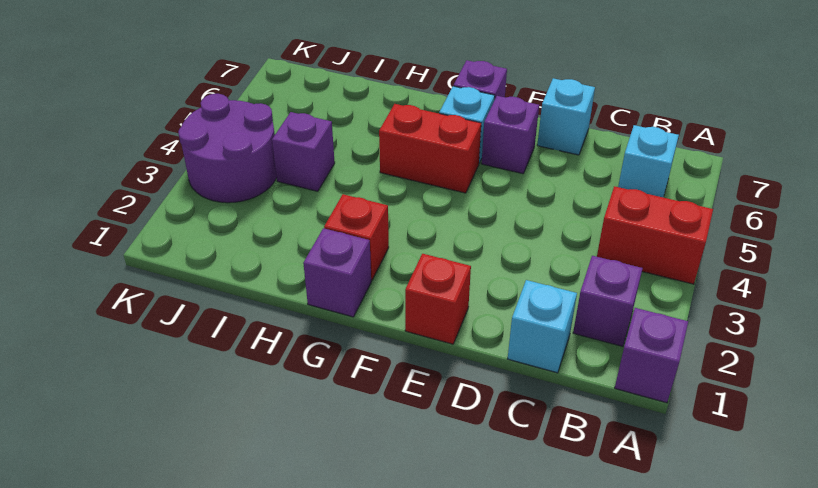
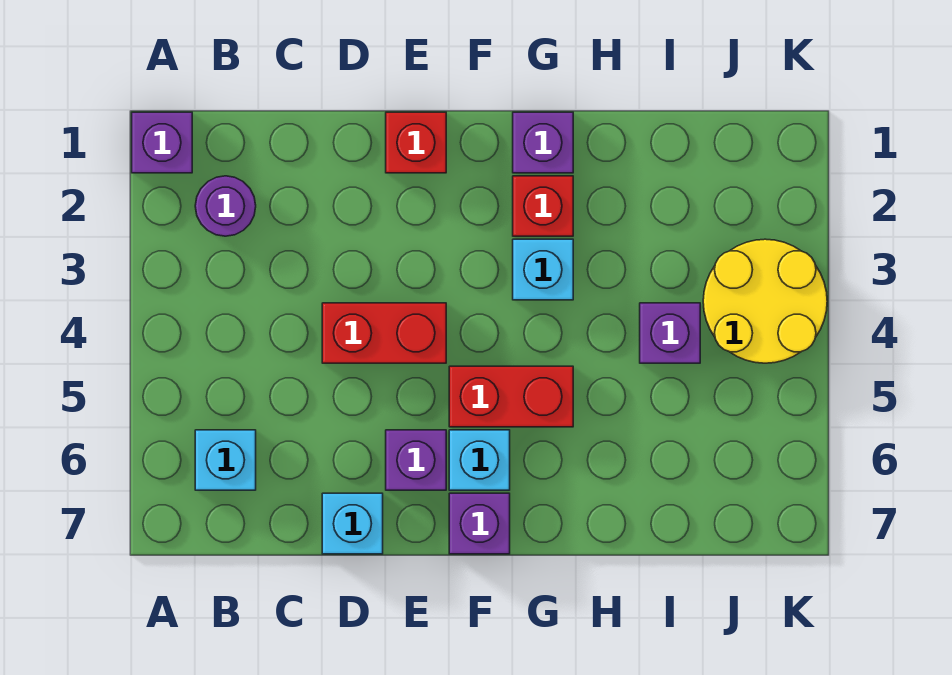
red brick A4:B4 level 1 -> red brick D4:E4 level 1
purple brick B2 level 1 -> purple round brick B2 level 1
cyan brick C1 level 1 -> cyan brick G3 level 1
purple round brick J3:K4 level 1 -> yellow round brick J3:K4 level 1

